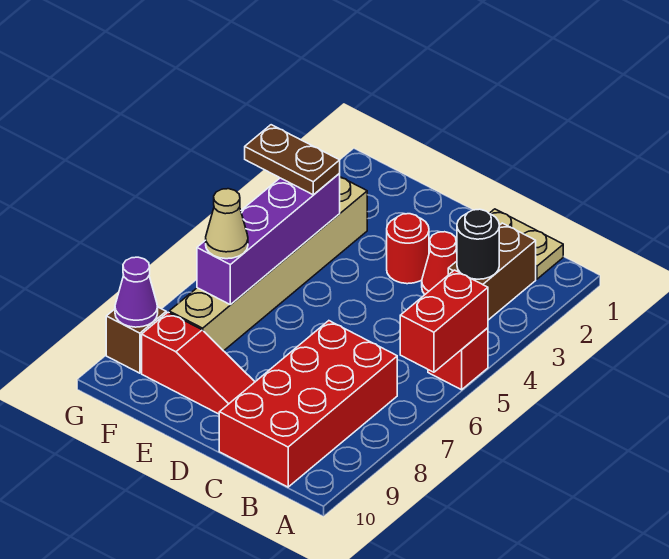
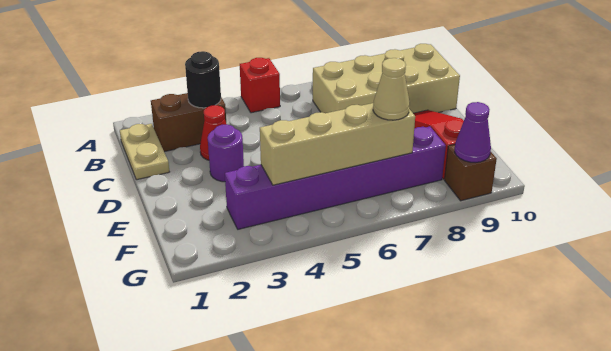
red brick A5:A6 level 2 -> none
red brick B7:C10 level 1 -> tan brick B7:C10 level 1
red round brick D3 level 1 -> purple round brick D3 level 1
tan brick F3:F8 level 1 -> purple brick F3:F8 level 1
purple brick F4:F7 level 2 -> tan brick F4:F7 level 2
brown plate F4:G4 level 3 -> none

